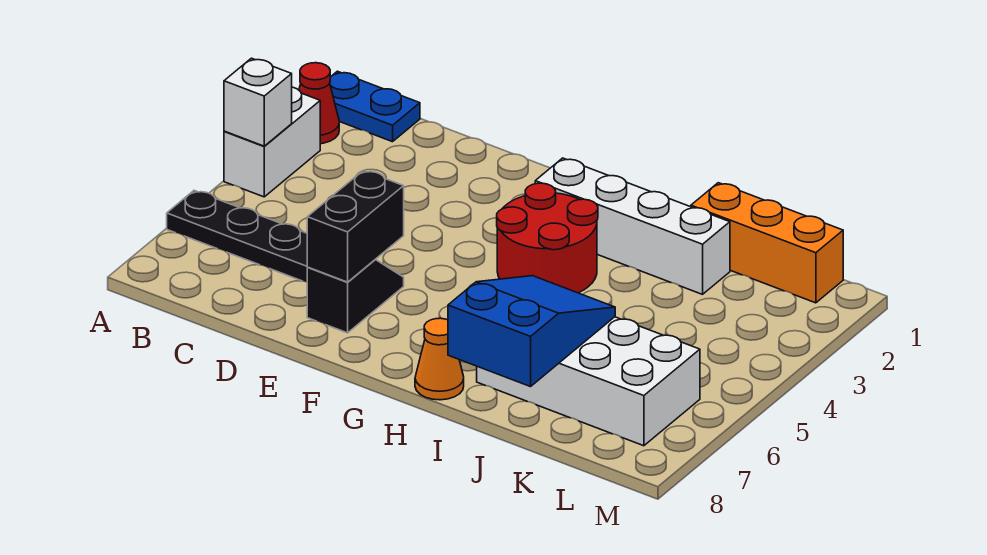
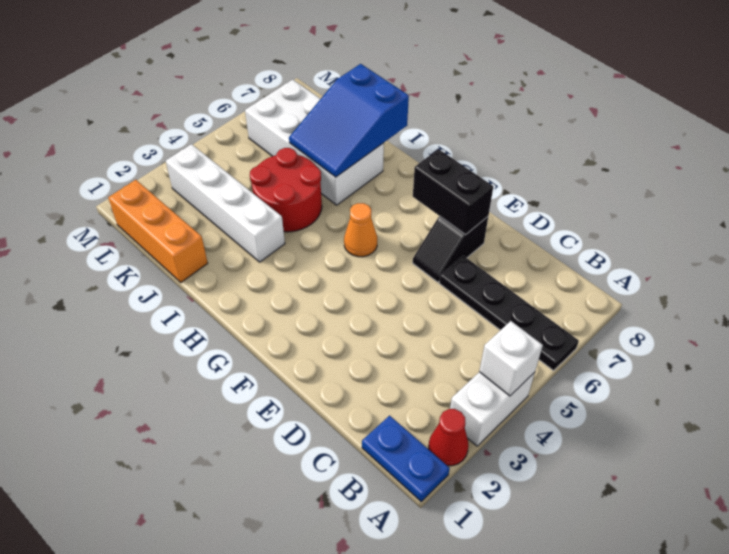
black brick E6:E7 level 2 -> black brick E7:F7 level 2
white brick G2:J2 level 1 -> white brick I3:L3 level 1
red round brick G3:H4 level 1 -> red round brick I4:J5 level 1
orange cone H8 level 1 -> orange cone G5 level 1

